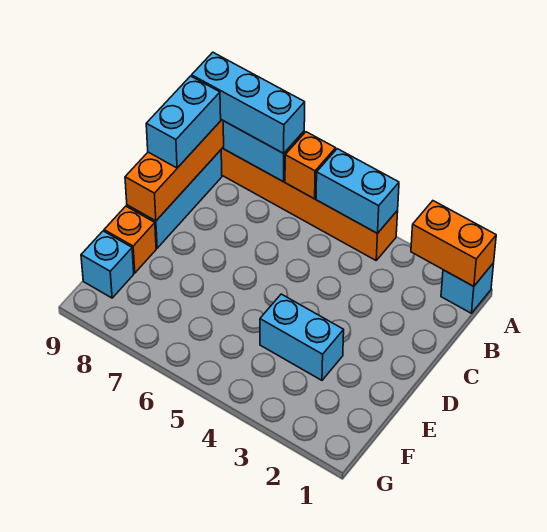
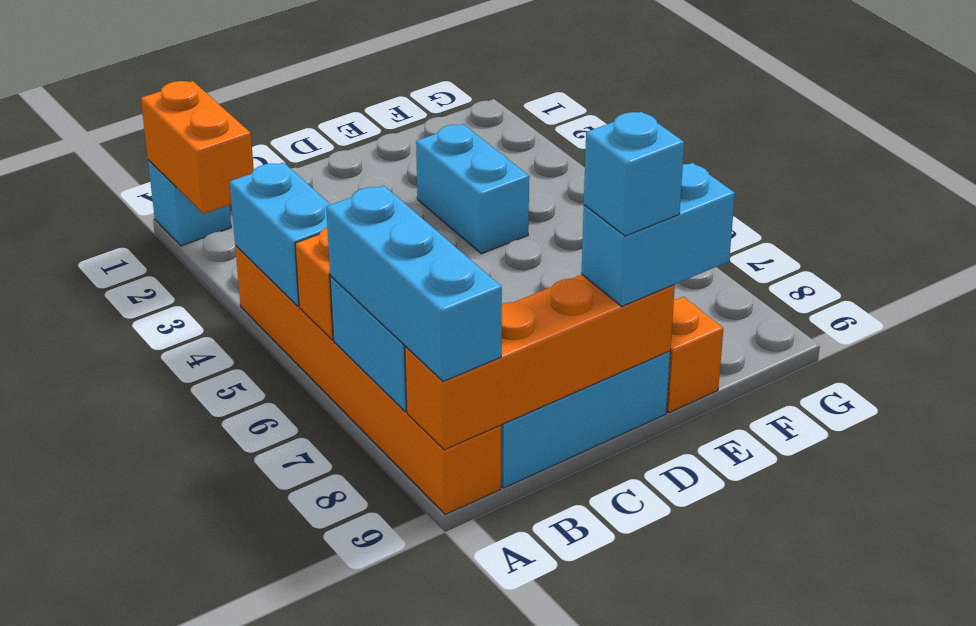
cyan brick B9:C9 level 3 -> cyan brick D9:E9 level 3
cyan brick F9 level 1 -> cyan brick D9 level 4

